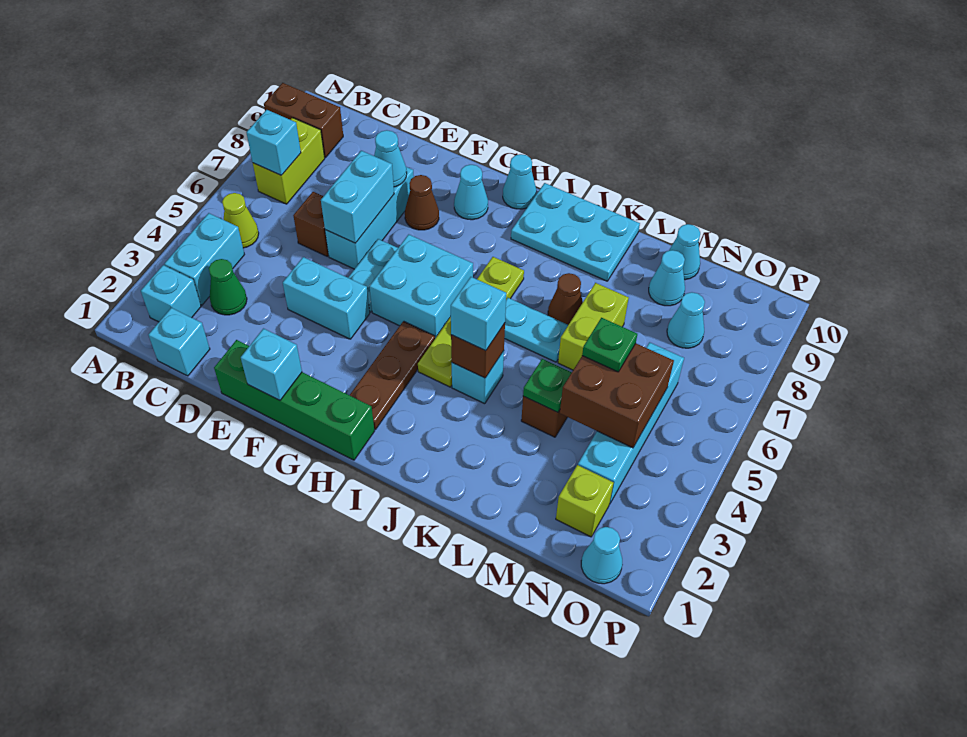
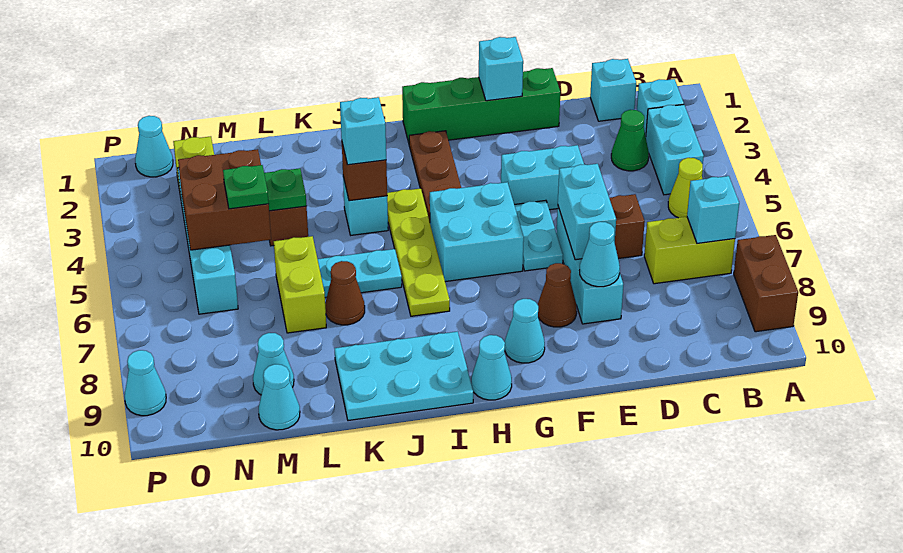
brown brick A9:B9 level 1 -> brown brick A8:A9 level 1
lime brick B7:B8 level 1 -> lime brick B7:C7 level 1
cyan cone N8 level 1 -> cyan cone P9 level 1

